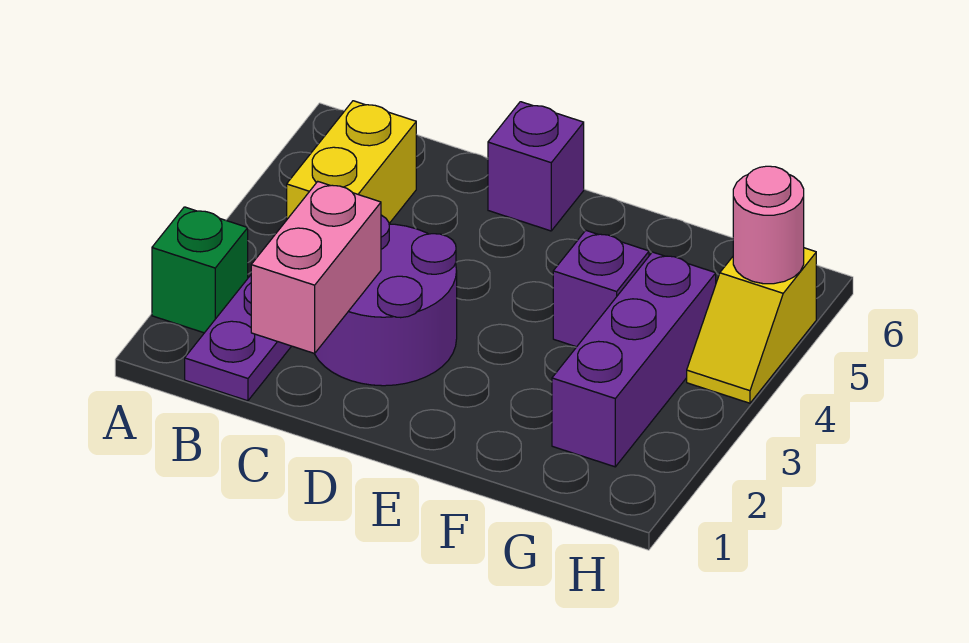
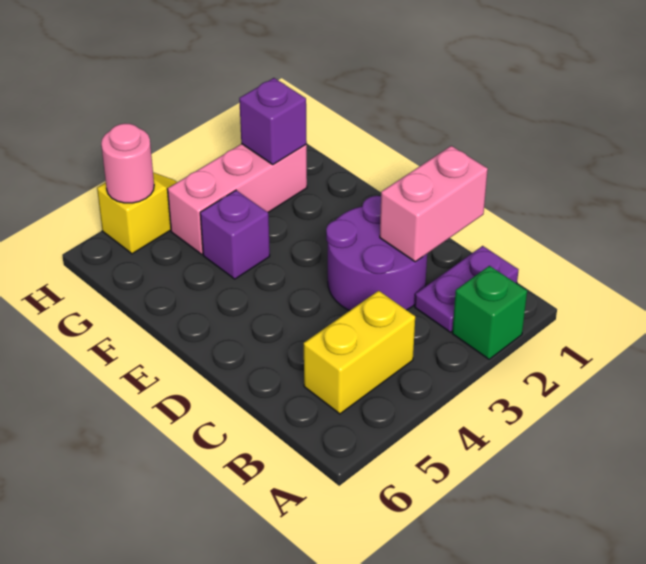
purple brick D6 level 1 -> purple brick G2 level 2
purple brick G2:G4 level 1 -> pink brick G2:G4 level 1

